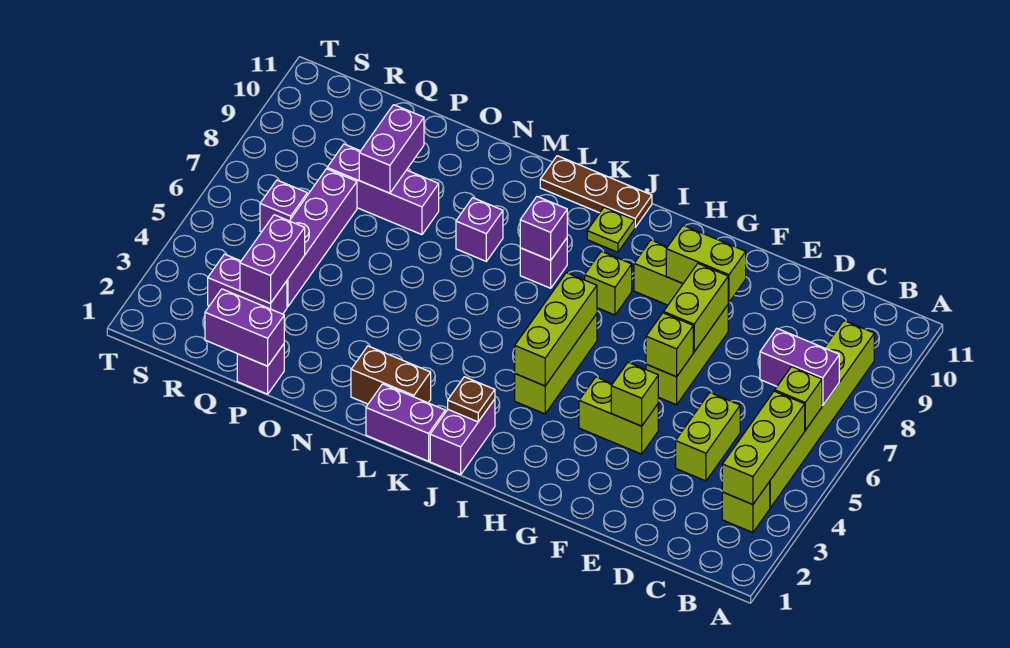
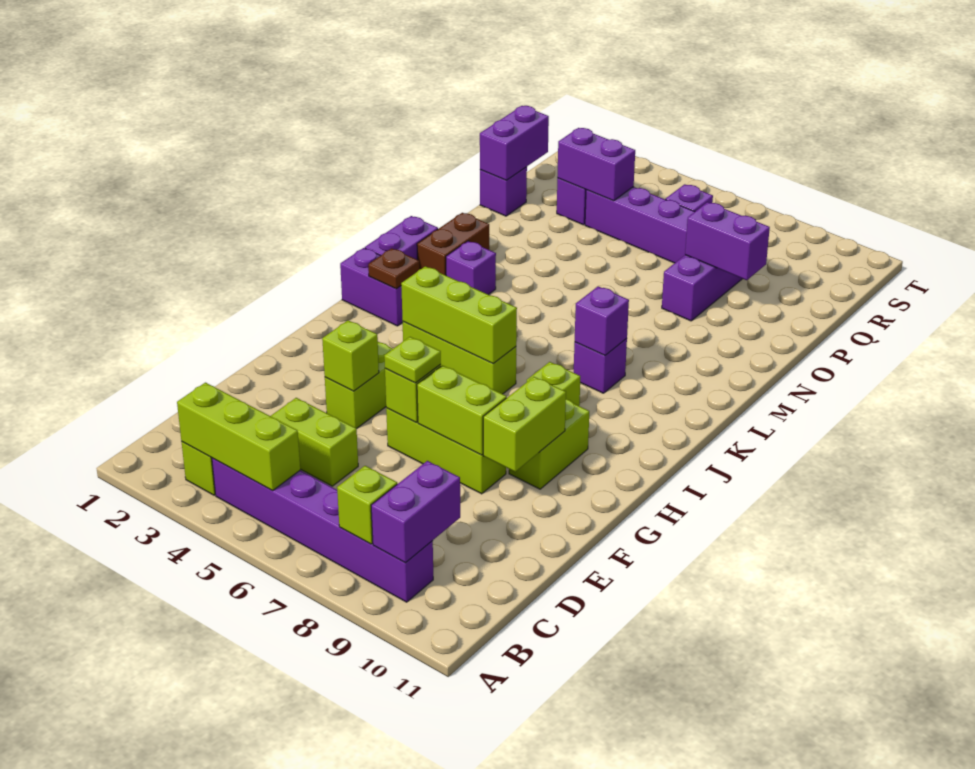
lime brick B4:B9 level 1 -> purple brick B4:B9 level 1
lime brick B6 level 2 -> lime brick B8 level 2
purple brick B7:C7 level 2 -> purple brick B9:C9 level 2
lime plate J10 level 1 -> lime plate F6 level 3
brown plate J11:L11 level 1 -> none
purple brick M8 level 1 -> purple brick L3 level 1

